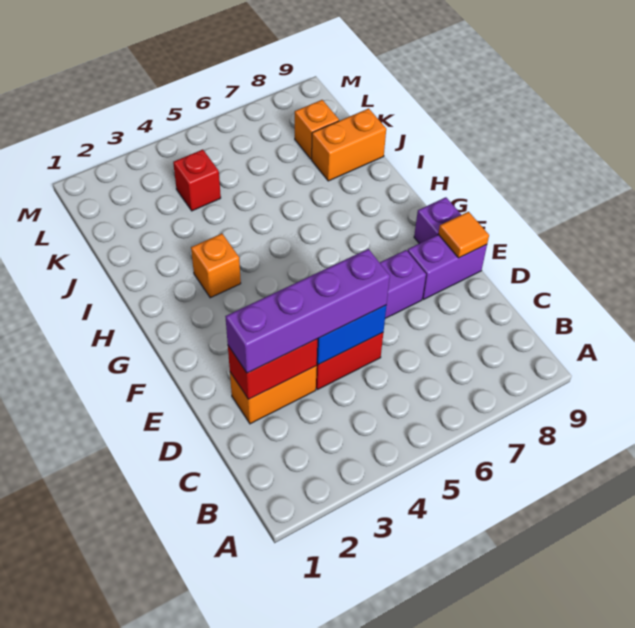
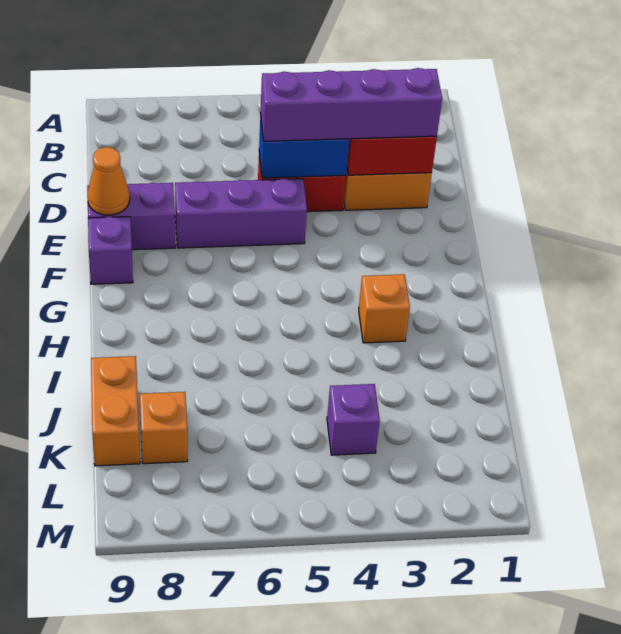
orange tile E9 level 2 -> orange cone E9 level 2
orange brick J8:J9 level 1 -> orange brick J9:K9 level 1
red brick K4 level 1 -> purple brick K4 level 1

